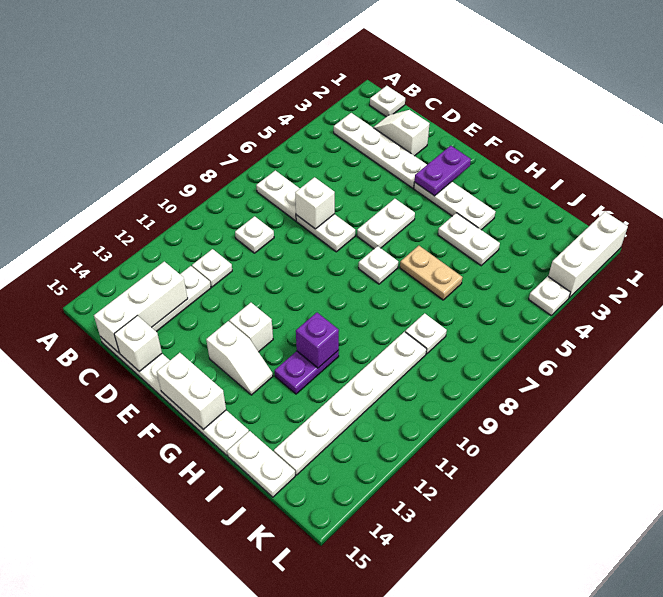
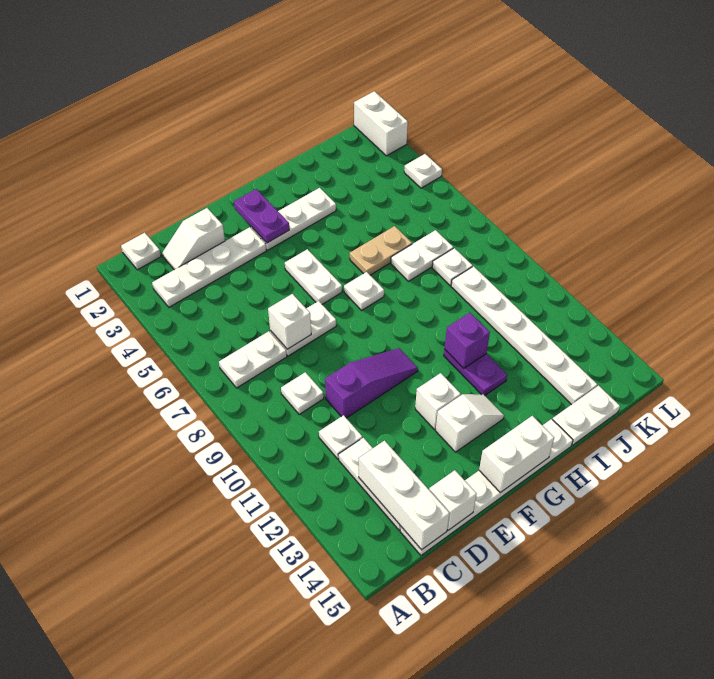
none -> purple slope D10:F10 level 1 top D
white plate H4:I4 level 1 -> white plate I7:J7 level 1
white brick L1:L3 level 1 -> white brick L1:L2 level 1

